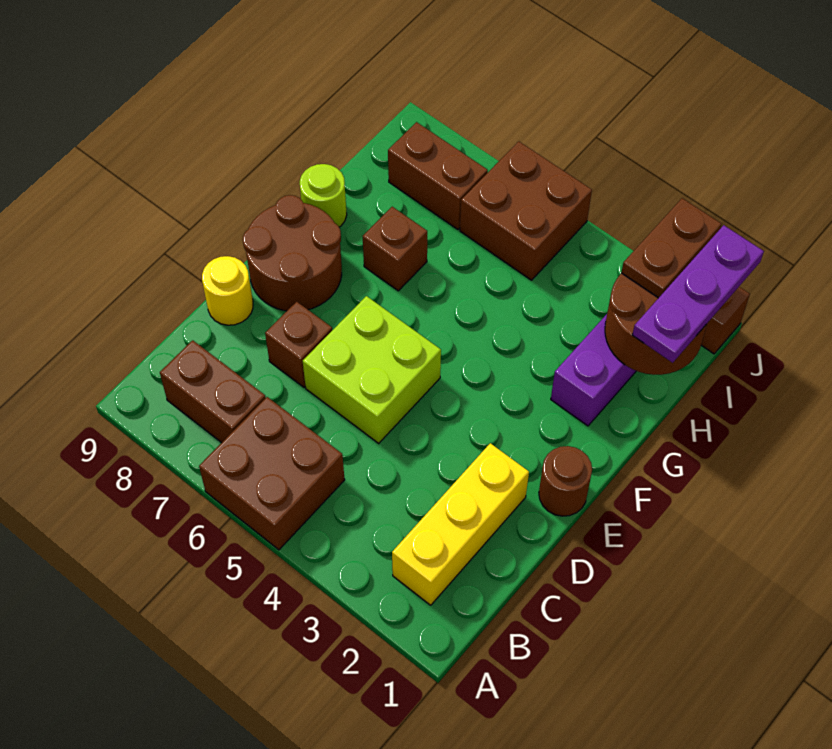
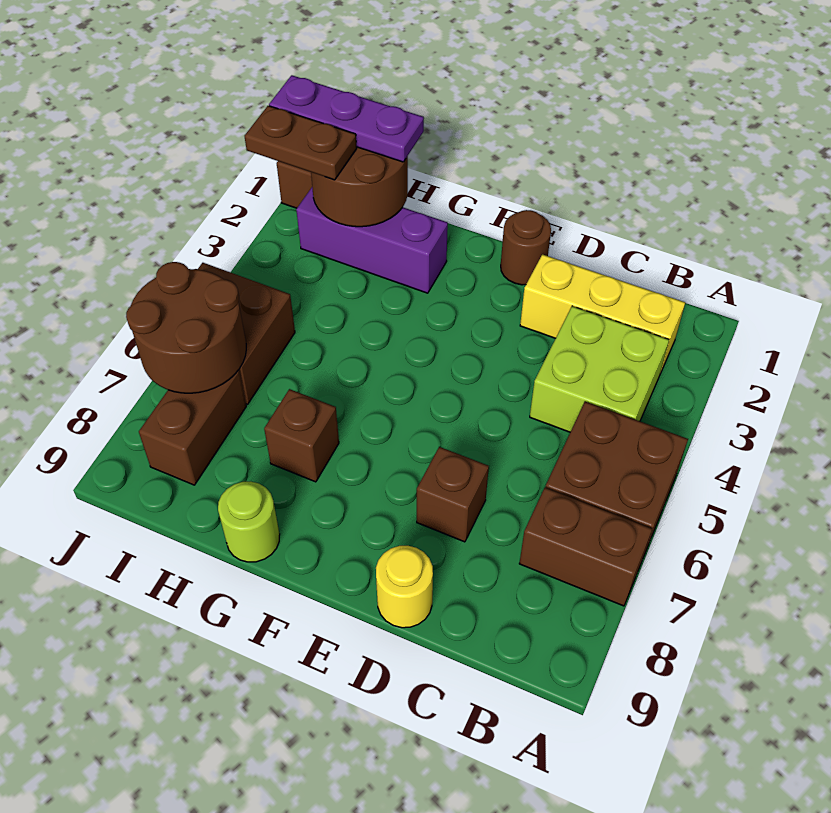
brown brick B7:B8 level 1 -> brown brick A7:B7 level 1
lime brick D5:E6 level 1 -> lime brick B3:C4 level 1
brown round brick E8:F9 level 1 -> brown round brick I6:J7 level 2

